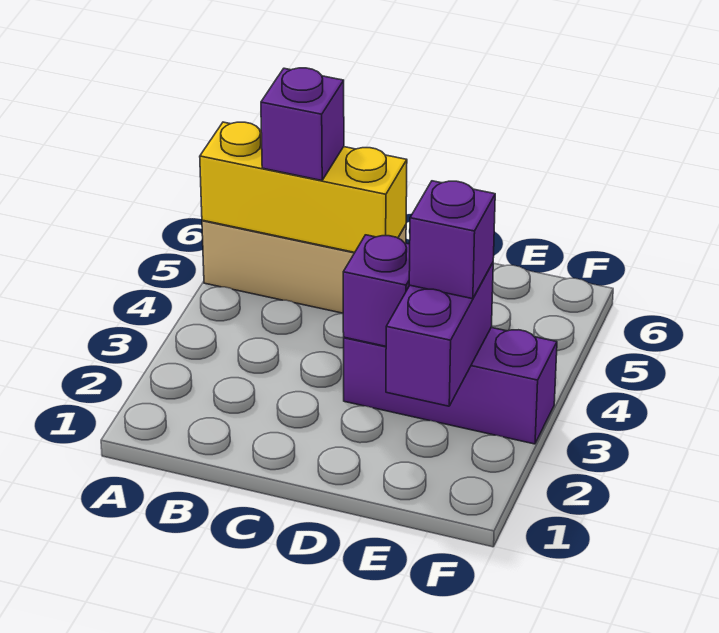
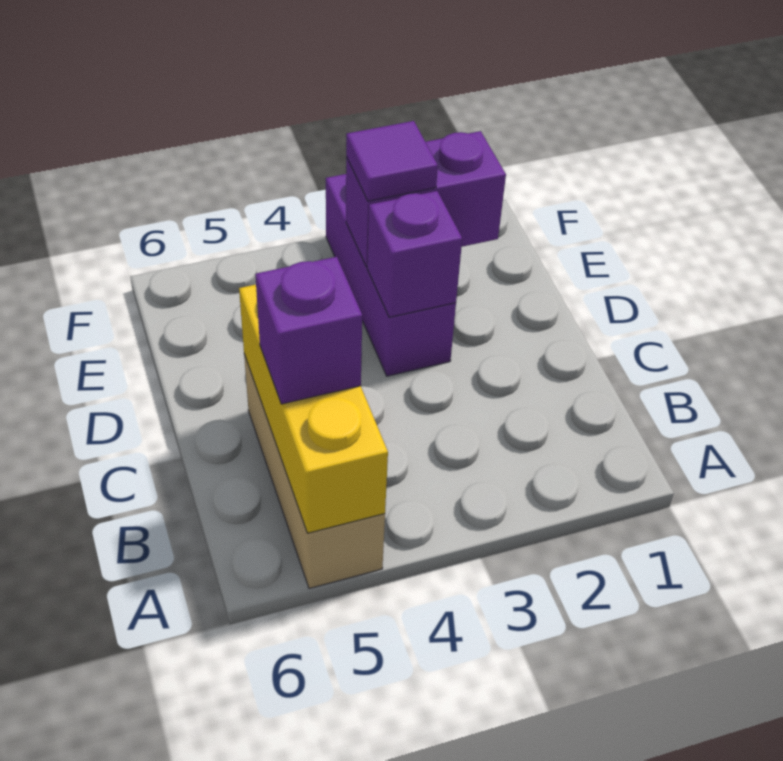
purple brick E3 level 3 -> purple tile E3 level 3

